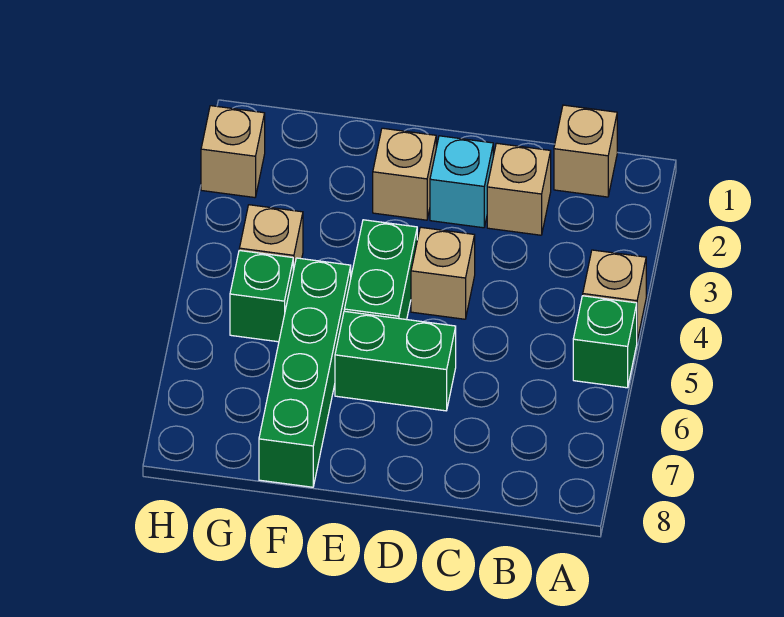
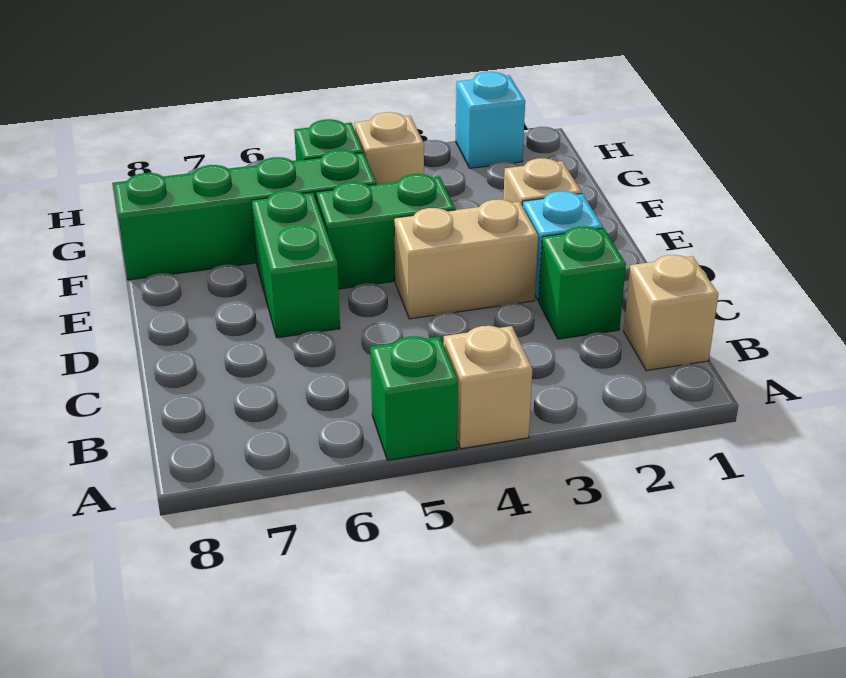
tan brick C2 level 1 -> green brick C2 level 1
tan brick D4 level 1 -> tan brick D3:D4 level 1
tan brick H2 level 1 -> cyan brick H2 level 1

